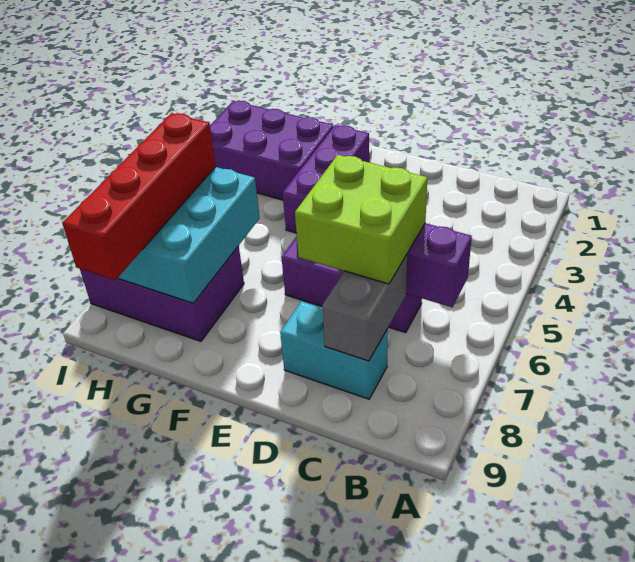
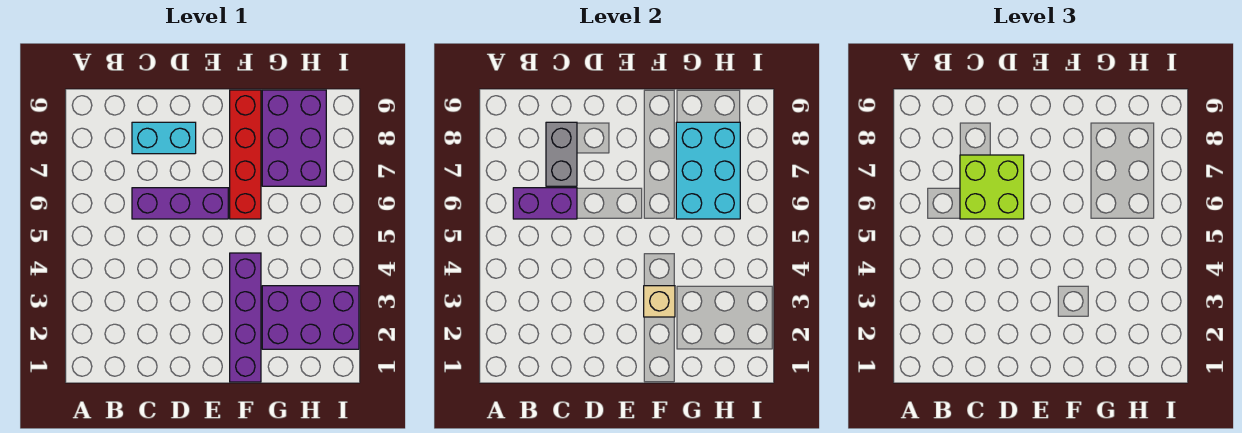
purple brick F2:F4 level 1 -> purple brick F1:F4 level 1
none -> tan brick F3 level 2
purple brick G7:I8 level 1 -> purple brick G7:H9 level 1
red brick H6:H9 level 3 -> red brick F6:F9 level 1

